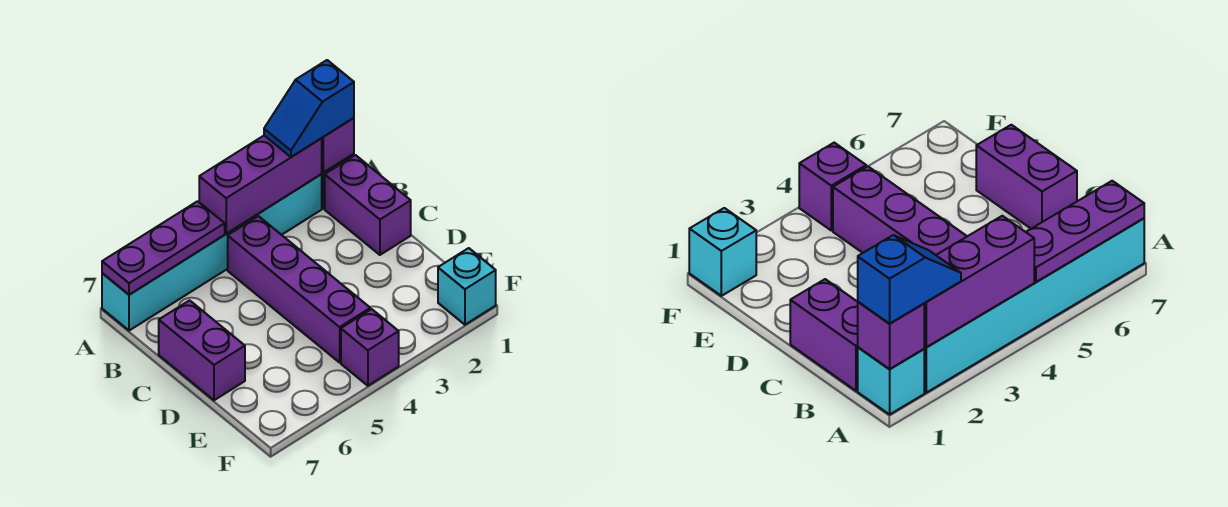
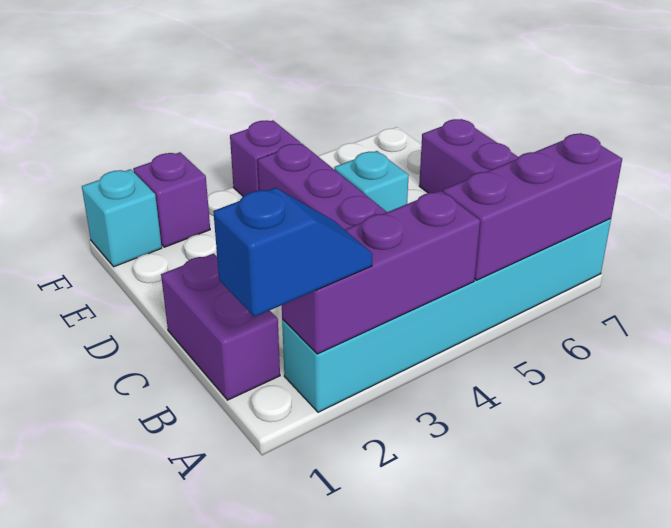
cyan brick A1 level 1 -> cyan brick D5 level 1
purple brick A1 level 2 -> purple brick F2 level 1
purple plate A5:A7 level 2 -> purple brick A5:A7 level 2

